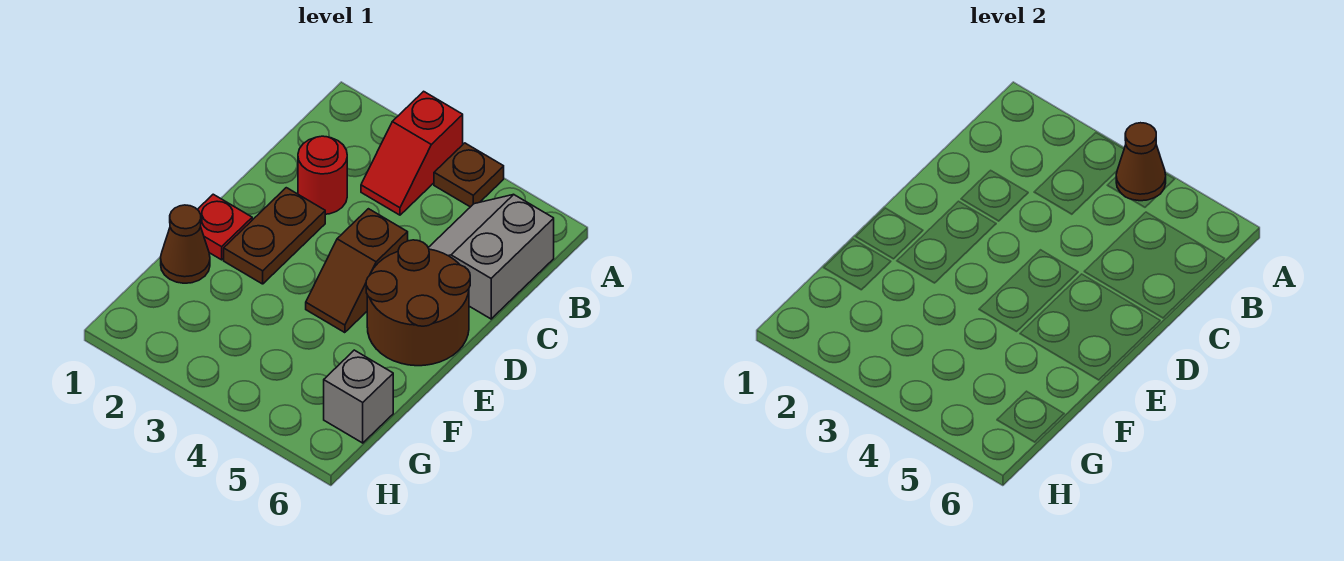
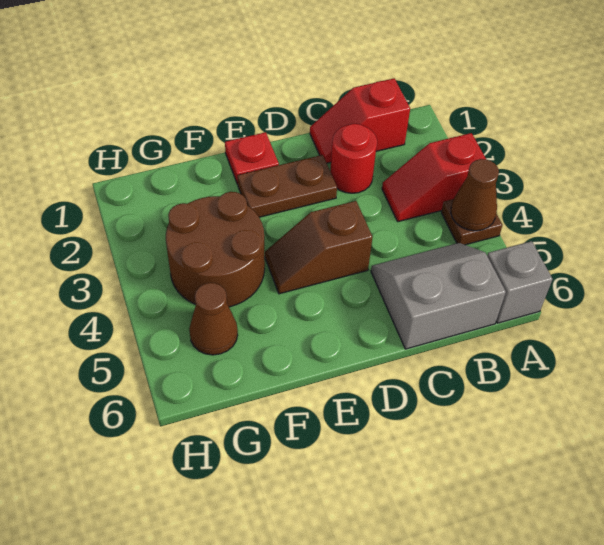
none -> red slope B1:C1 level 1 top B
brown round brick D5:E6 level 1 -> brown round brick F3:G4 level 1
brown cone F1 level 1 -> brown cone G5 level 1
grey brick G6 level 1 -> grey brick A6 level 1

